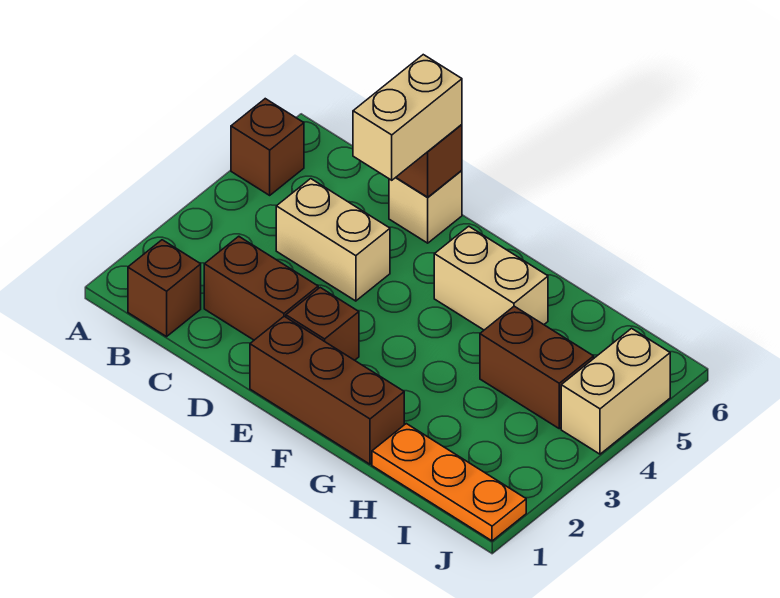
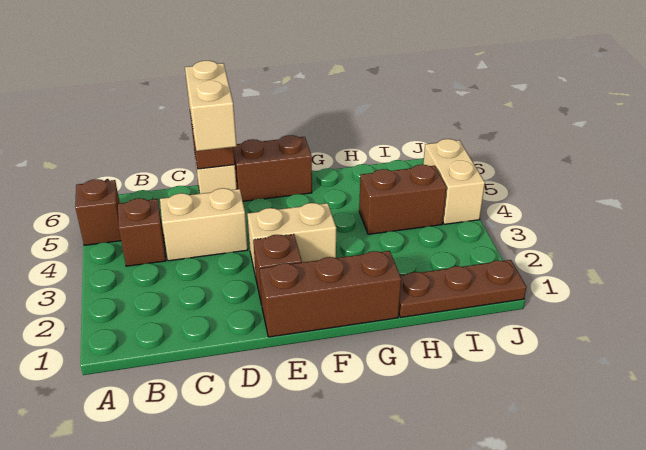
brown brick B1 level 1 -> brown brick B4 level 1
brown brick C2:D2 level 1 -> brown brick E6:F6 level 1
tan brick F5:G5 level 1 -> tan brick E3:F3 level 1
orange plate H1:J1 level 1 -> brown plate H1:J1 level 1

